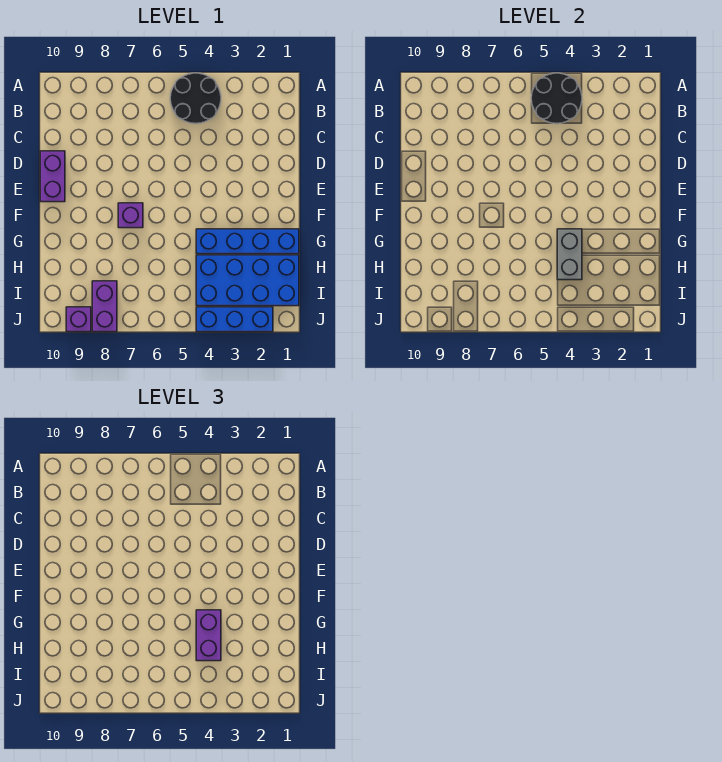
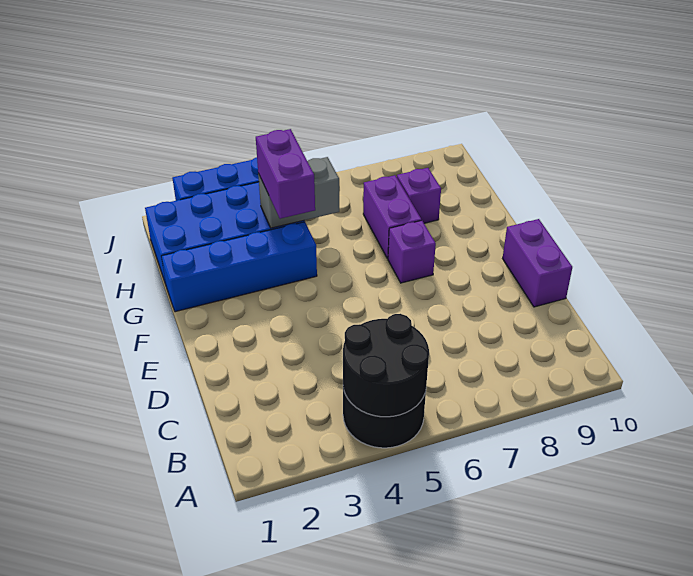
grey brick G4:H4 level 2 -> grey brick H4:H5 level 2
purple brick I8:J8 level 1 -> purple brick G7:H7 level 1
purple brick J9 level 1 -> purple brick H8 level 1

